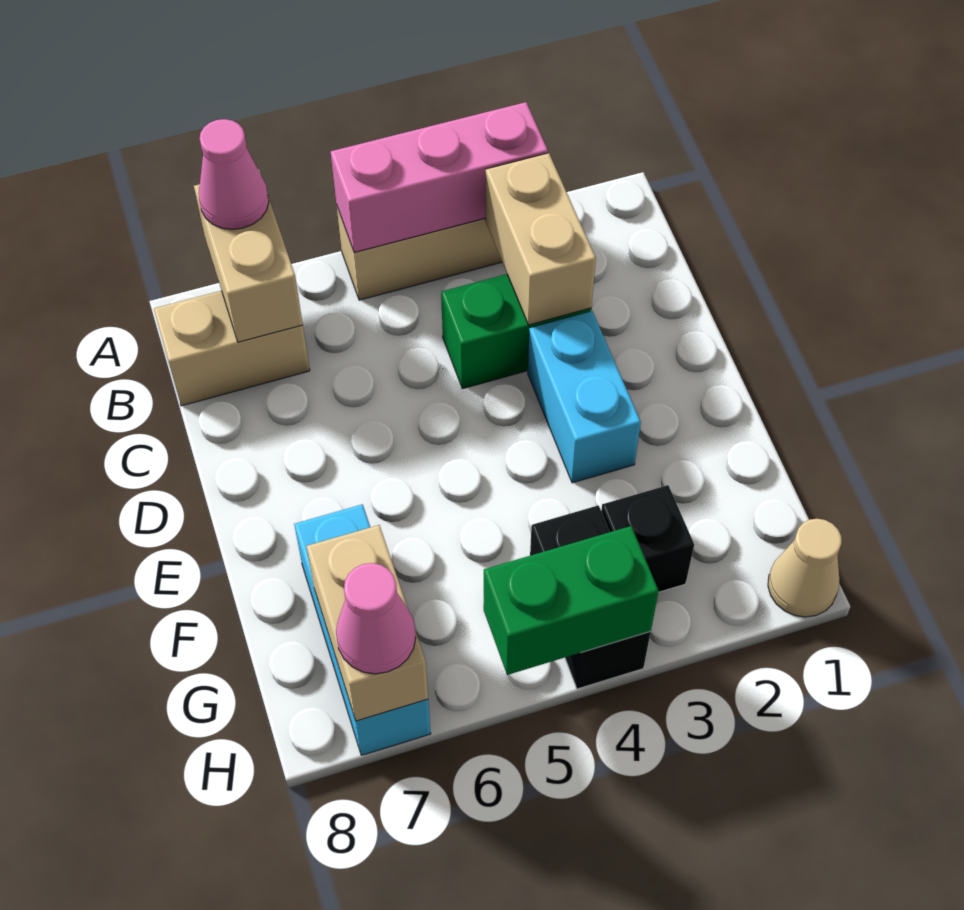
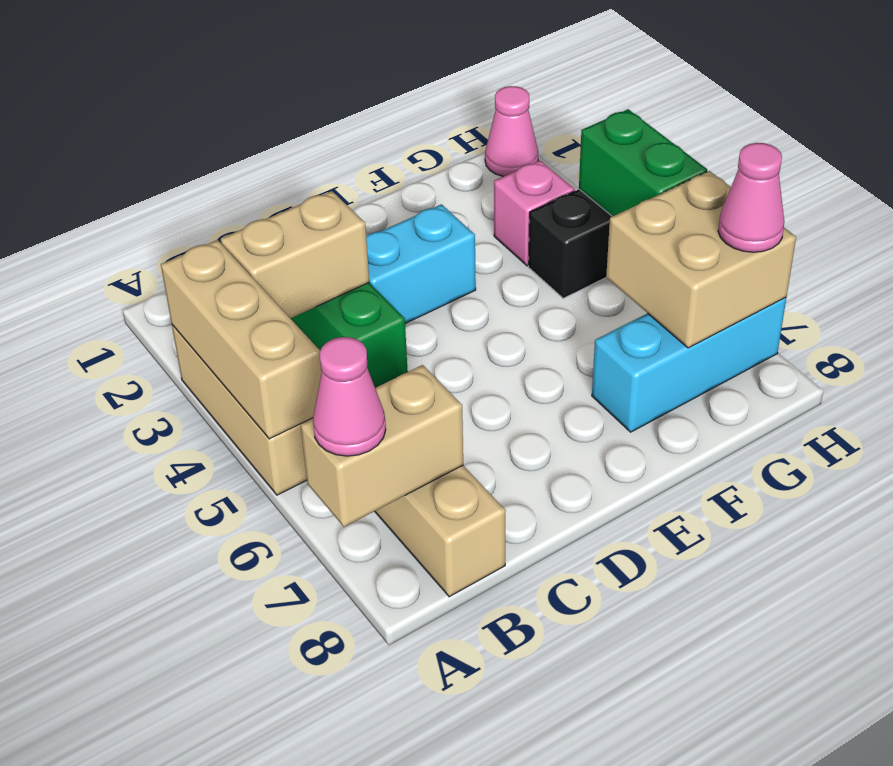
pink brick A3:A5 level 2 -> tan brick A3:A5 level 2
black brick G3 level 1 -> pink brick G3 level 1
tan brick G7:H7 level 2 -> tan brick G6:H7 level 2
tan cone H1 level 1 -> pink cone H1 level 1

